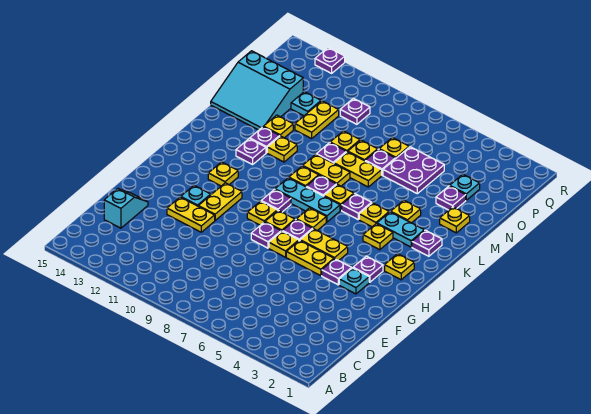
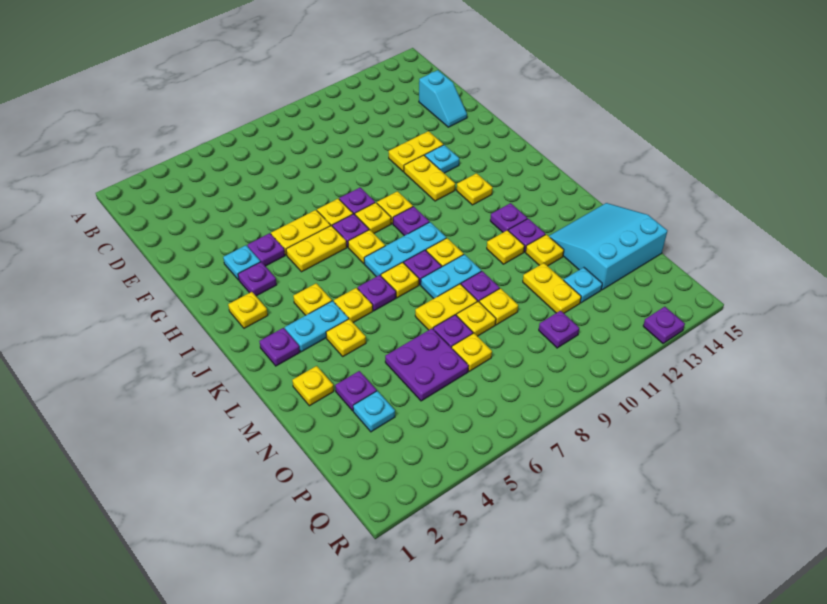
yellow plate L8:L9 level 1 -> cyan plate L8:L9 level 1

